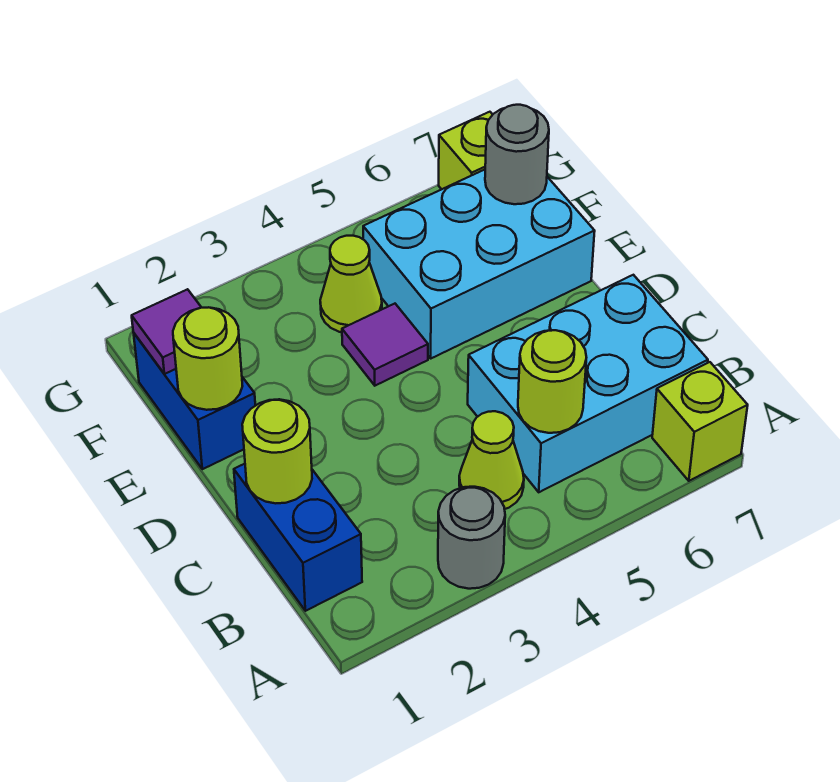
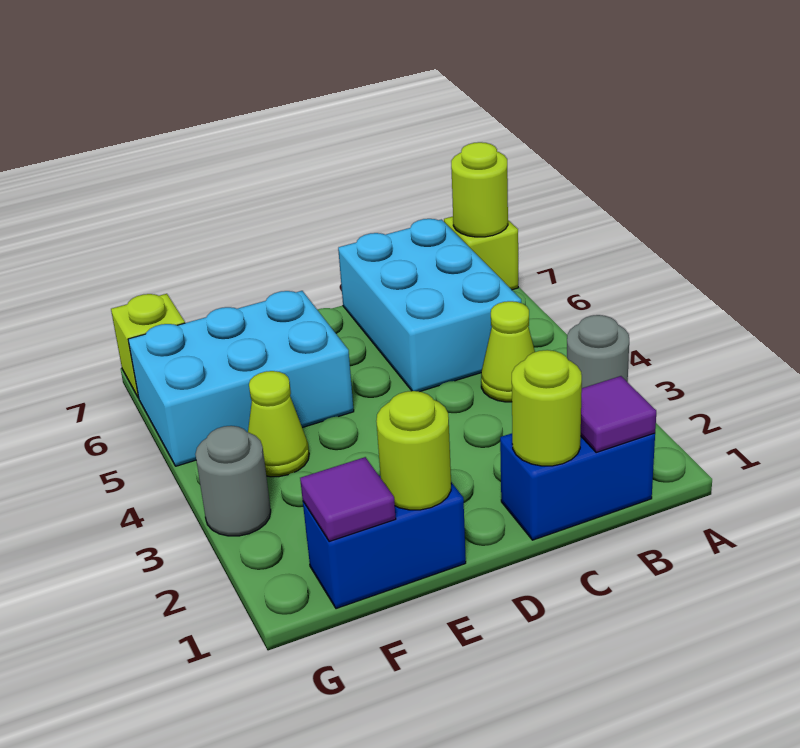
lime round brick B5 level 2 -> lime round brick A7 level 2
purple tile E4 level 1 -> purple tile B1 level 2
cyan brick E5:F7 level 1 -> cyan brick E5:G6 level 1
grey round brick F7 level 2 -> grey round brick G3 level 1

